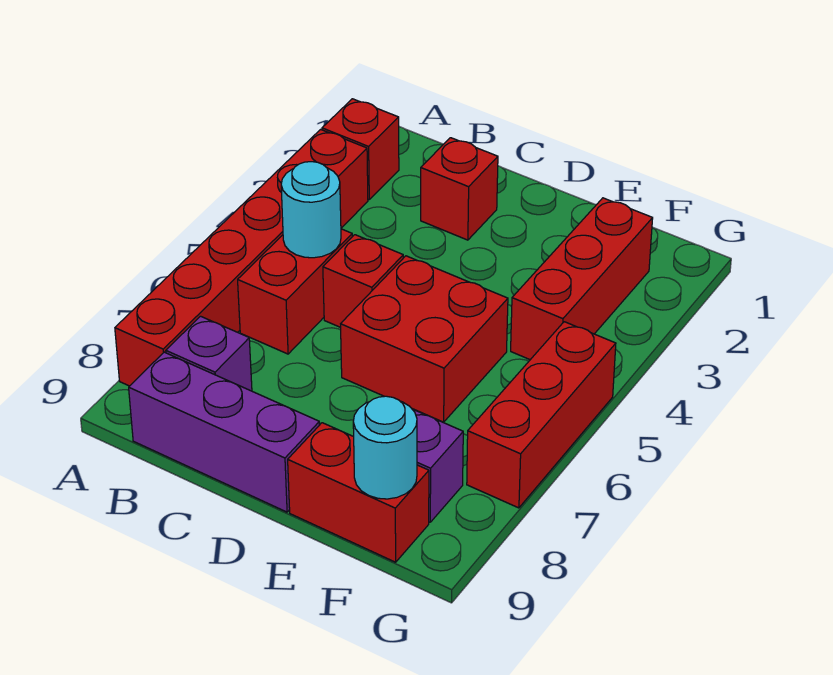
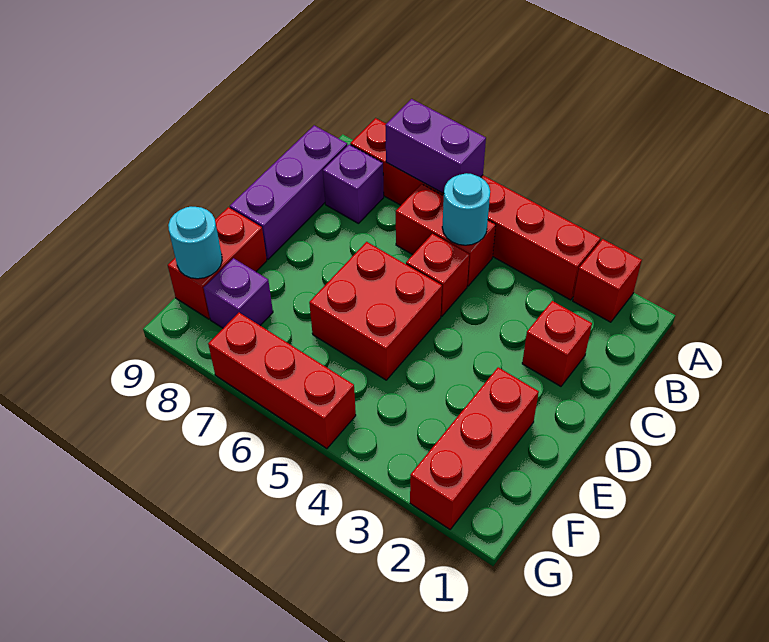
none -> purple brick A6:A7 level 2
red brick F2:F4 level 1 -> red brick E2:G2 level 1

